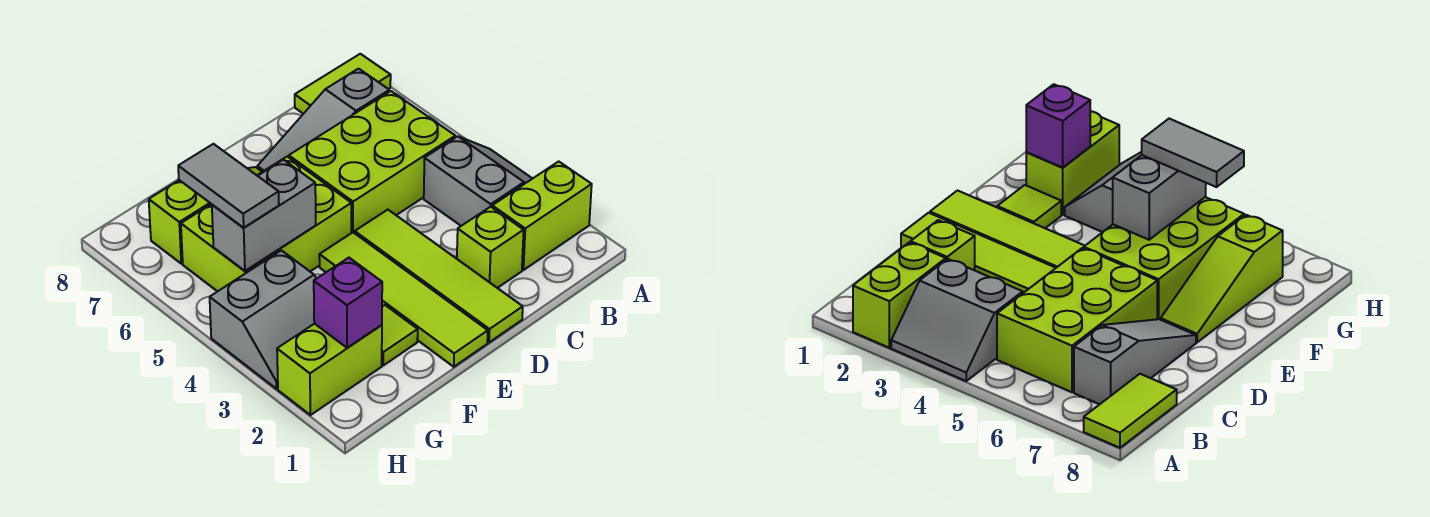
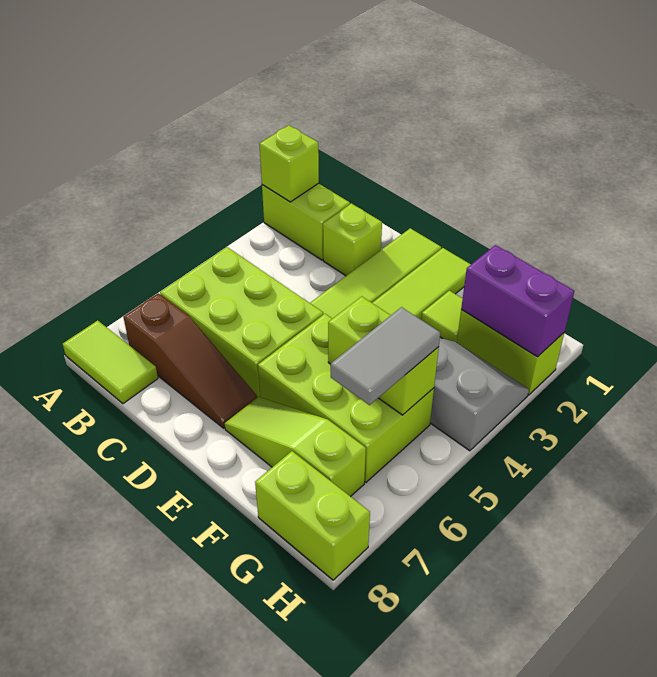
none -> lime brick A2 level 2
grey slope A3:B4 level 1 top B -> none
grey slope B7:D7 level 1 top B -> brown slope B7:D7 level 1 top B
grey brick F5:G5 level 2 -> lime brick F5:G5 level 2
purple brick G2 level 2 -> purple brick G2:H2 level 2
none -> lime brick G8:H8 level 1

